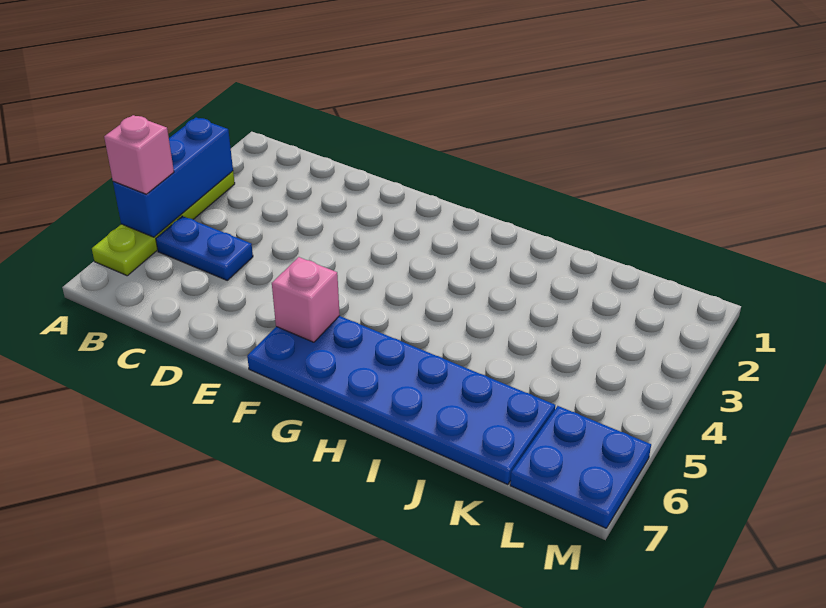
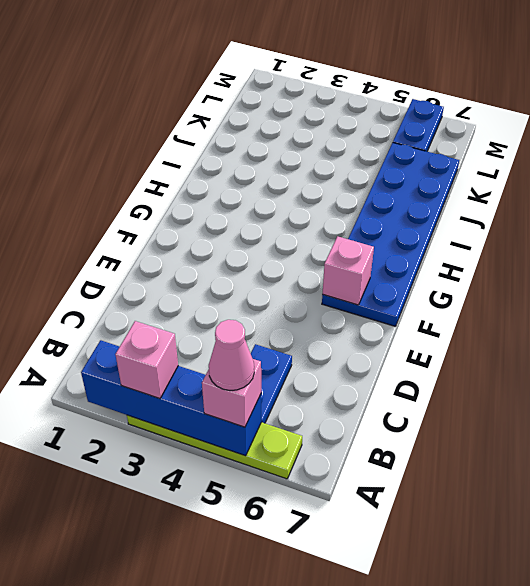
blue brick A3:A5 level 2 -> blue brick A2:A5 level 2
none -> pink brick A3 level 3
none -> pink cone A5 level 4
blue plate L6:M7 level 1 -> blue plate L6:M6 level 1

